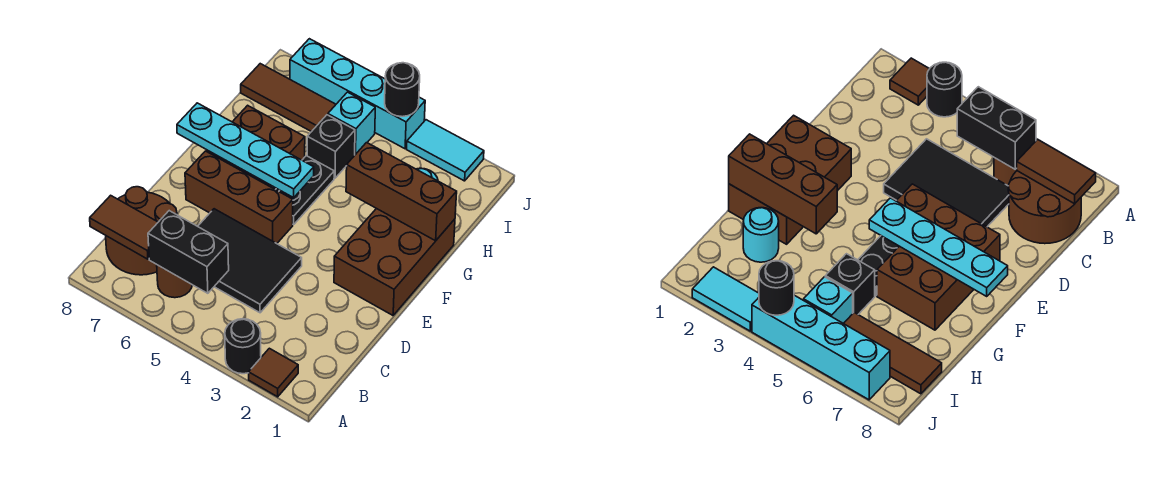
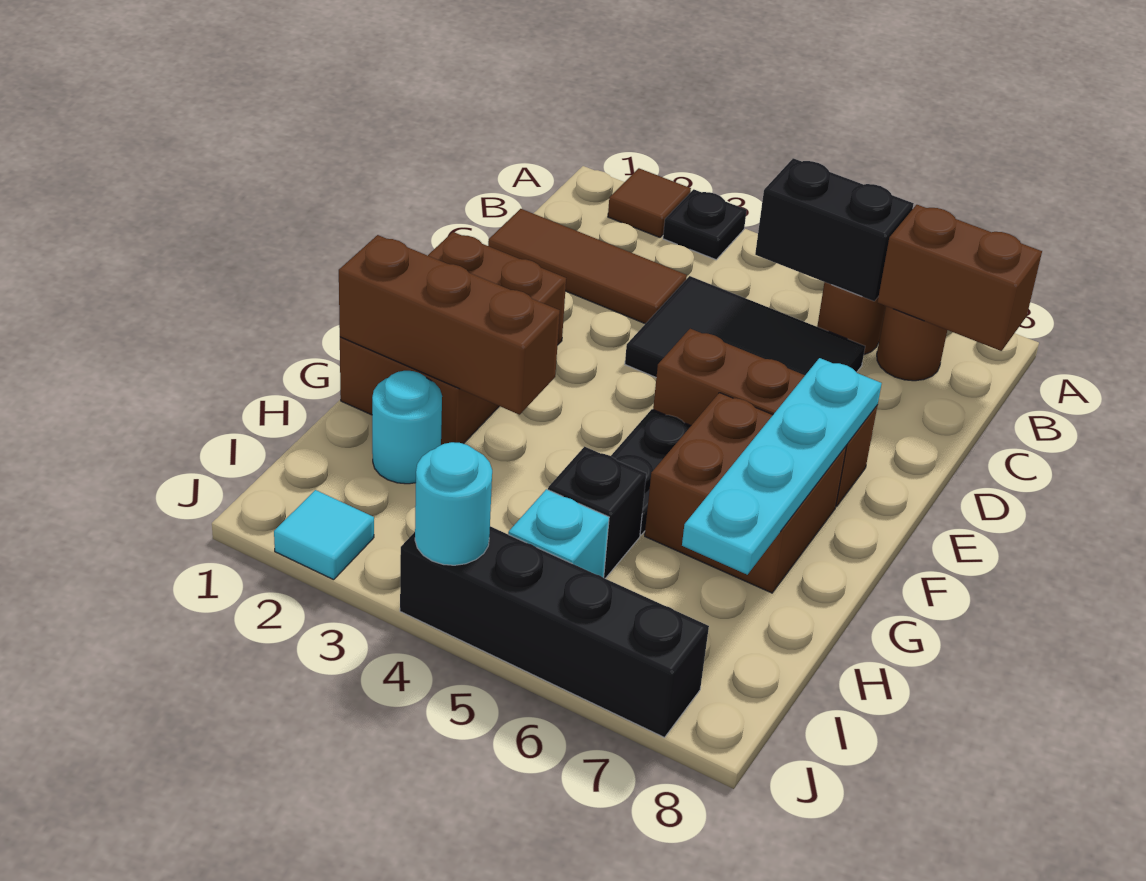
black round brick A3 level 1 -> black plate A3 level 1
brown round brick B7:C8 level 1 -> brown round brick B7 level 1
brown tile B7:B8 level 2 -> brown brick B7:B8 level 2
cyan plate F5:F8 level 2 -> cyan plate E7:H7 level 2
brown tile I6:I8 level 1 -> brown tile C1:C3 level 1
cyan tile J2:J3 level 1 -> cyan tile J2 level 1
cyan brick J4:J7 level 1 -> black brick J4:J7 level 1
black round brick J4 level 2 -> cyan round brick J4 level 2

